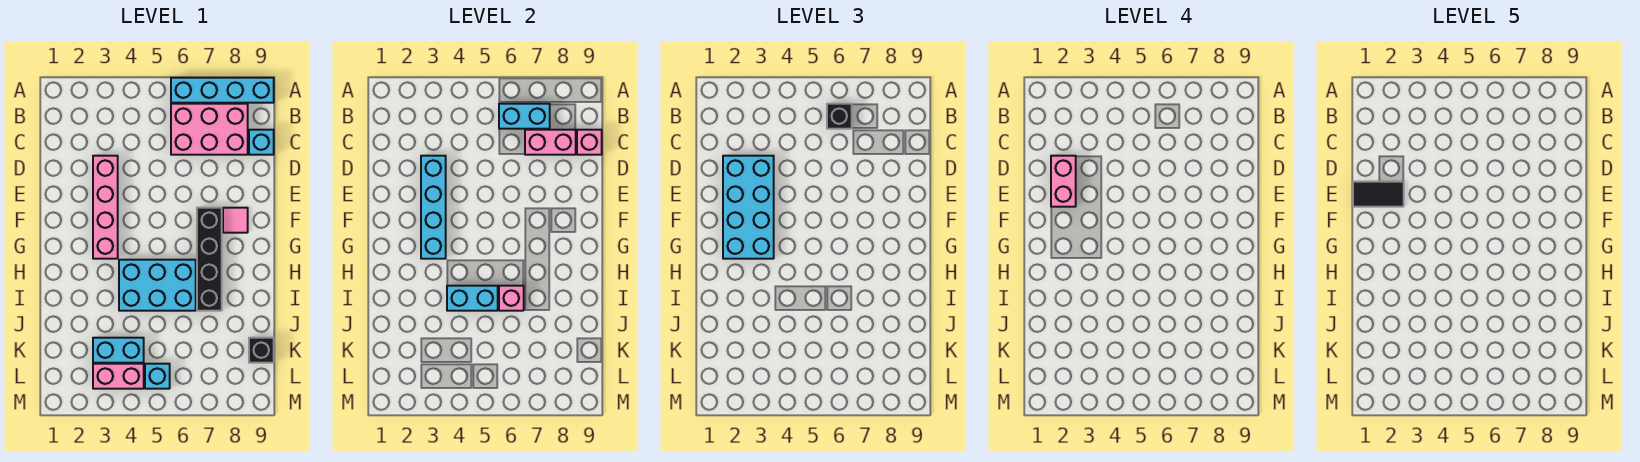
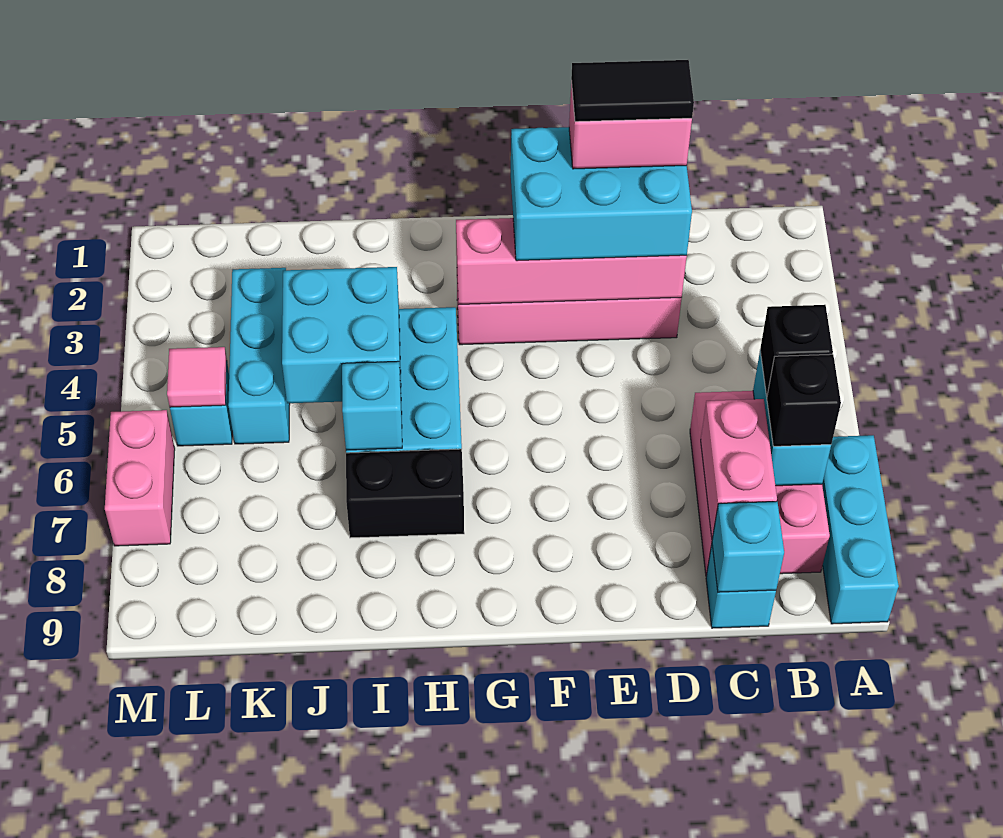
cyan brick A6:A9 level 1 -> cyan brick A7:A9 level 1
pink brick C9 level 2 -> cyan brick C9 level 2
cyan brick D2:G3 level 3 -> cyan brick D2:F3 level 3
cyan brick D3:G3 level 2 -> pink brick D3:G3 level 2
black tile E1:E2 level 5 -> black tile D2:E2 level 5
black brick F7:I7 level 1 -> black brick H7:I7 level 1
pink tile F8 level 1 -> pink tile L5 level 2
cyan brick I4:I5 level 2 -> cyan brick I4:J5 level 2
pink brick I6 level 2 -> cyan brick I6 level 2
cyan brick K3:K4 level 1 -> cyan brick K3:K5 level 1
black brick K9 level 1 -> black brick B7 level 3
pink brick L3:L4 level 1 -> pink brick M6:M7 level 1

